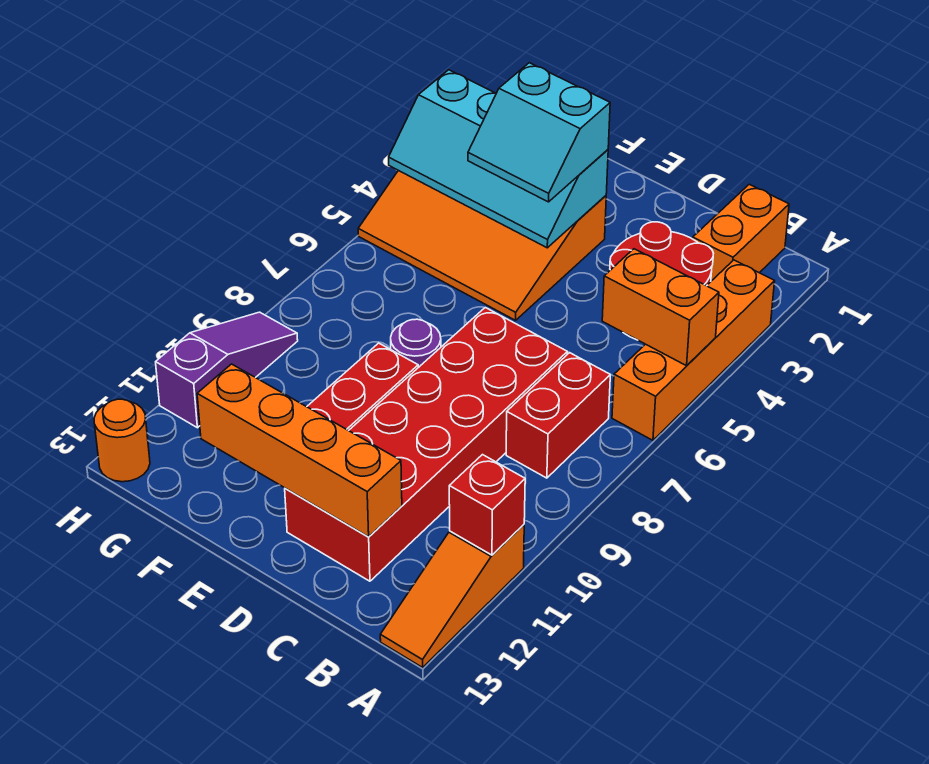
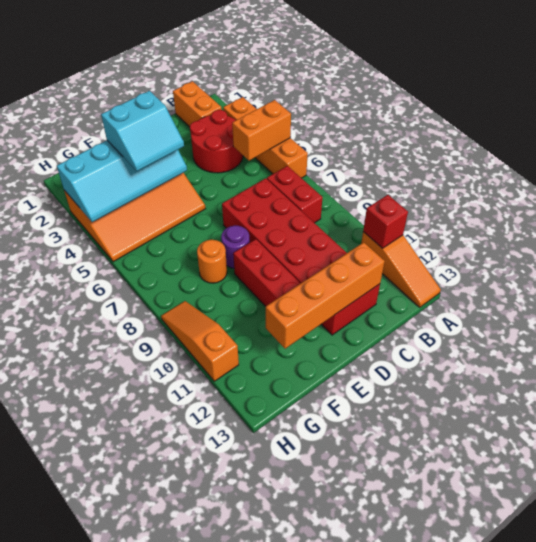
purple slope H9:H11 level 1 top 11 -> orange slope H9:H11 level 1 top 11
orange round brick H13 level 1 -> orange round brick F8 level 1

